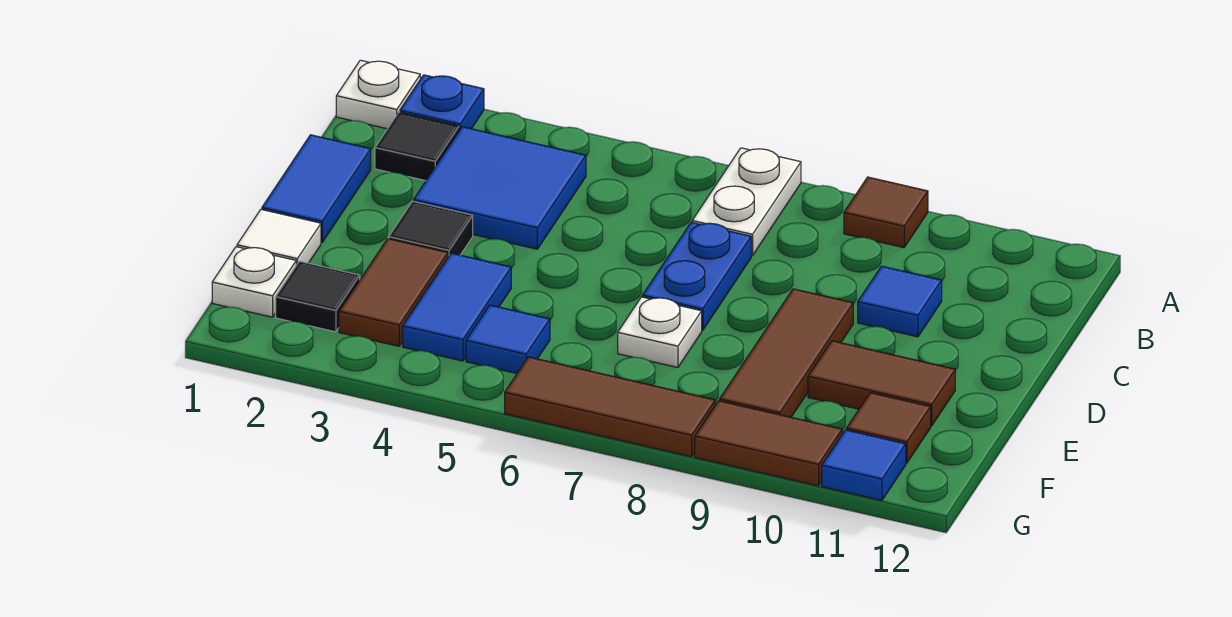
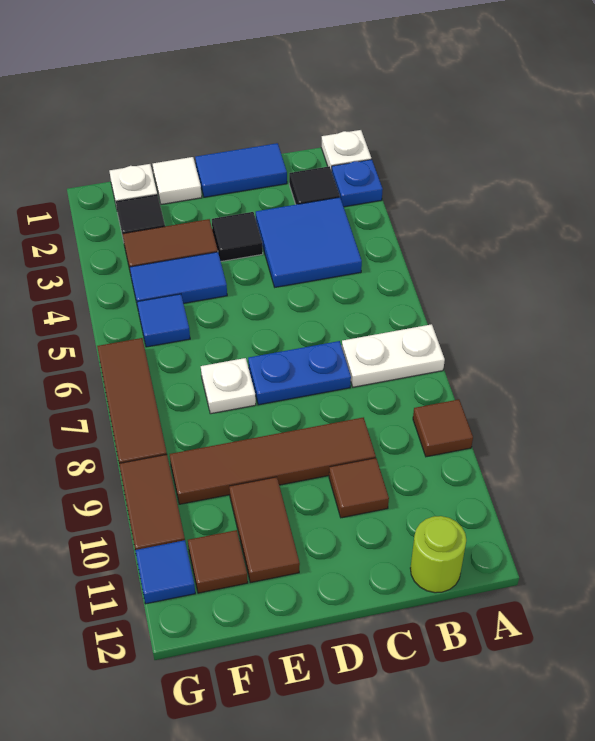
none -> lime round brick B12 level 1
blue tile C10 level 1 -> brown tile C10 level 1
brown tile D9:F9 level 1 -> brown tile C9:F9 level 1

